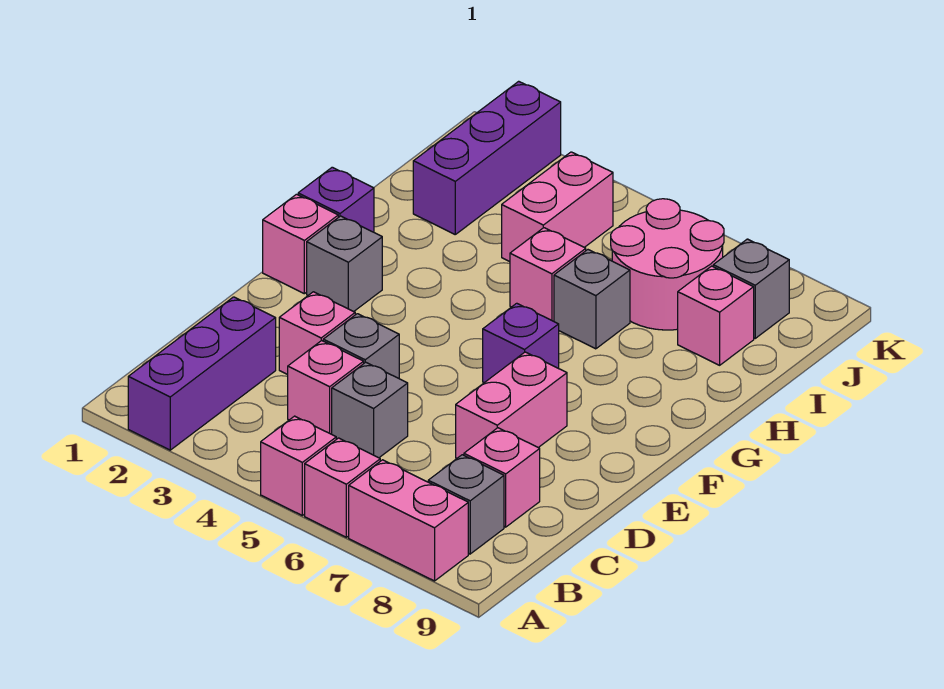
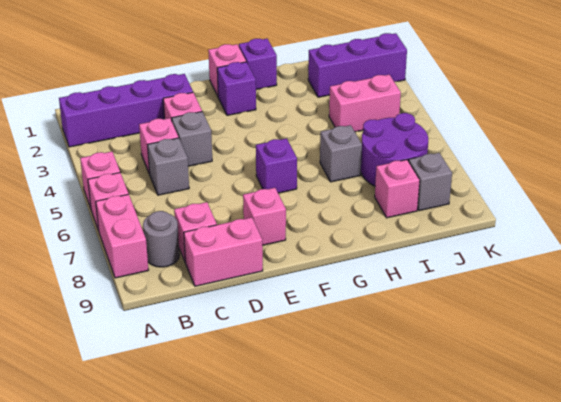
purple brick A2:C2 level 1 -> purple brick A2:D2 level 1
grey brick B8 level 1 -> grey round brick B8 level 1
pink brick D7:E7 level 1 -> pink brick C9:D9 level 1
grey brick F2 level 1 -> purple brick F2 level 1
pink brick H5 level 1 -> pink brick E8 level 1
pink round brick I6:J7 level 1 -> purple round brick I6:J7 level 1

